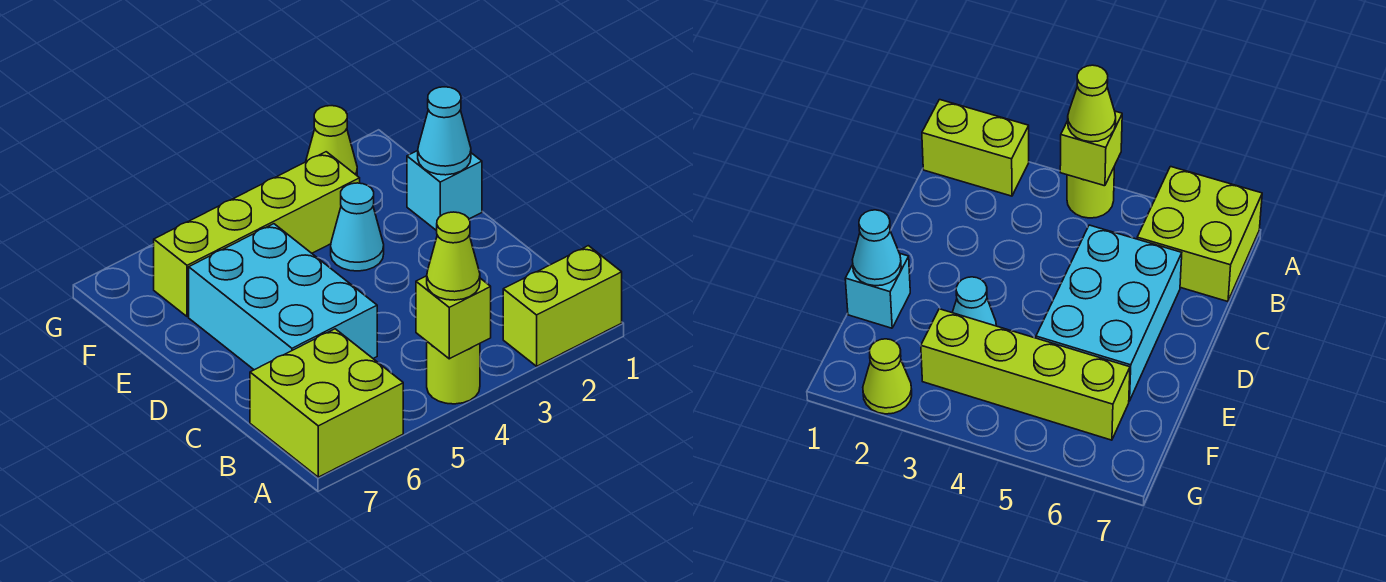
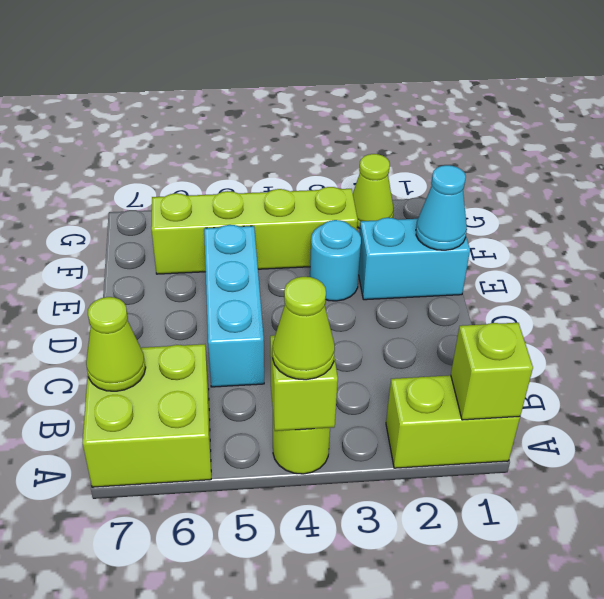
none -> lime brick A1 level 2
none -> lime cone B7 level 2
cyan brick C5:E6 level 1 -> cyan brick C5:E5 level 1
cyan brick E1 level 1 -> cyan brick E1:E2 level 1
cyan cone E3 level 1 -> cyan round brick E3 level 1

